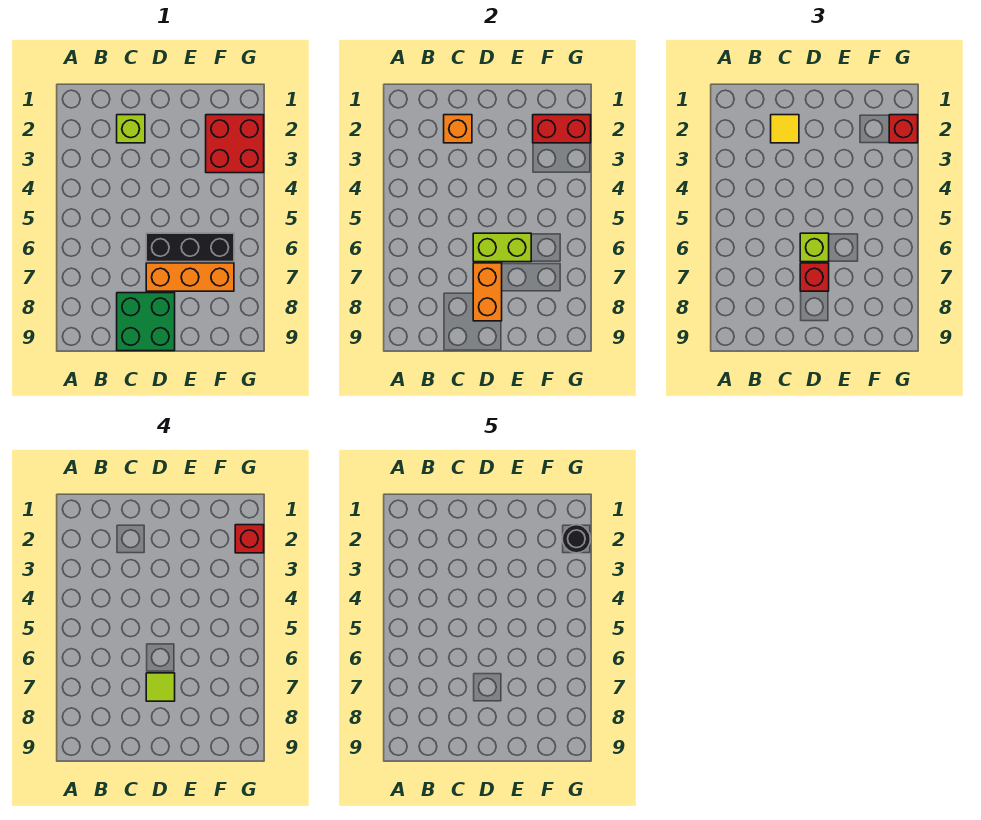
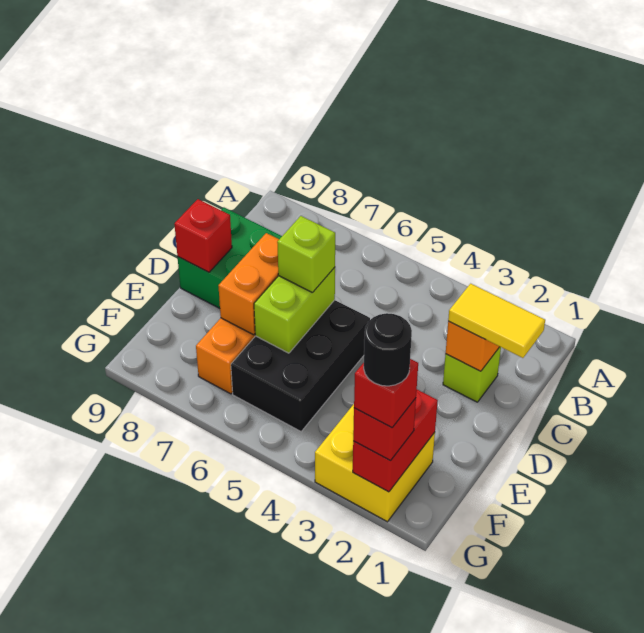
yellow tile C2 level 3 -> yellow tile C1:C2 level 3
black brick D6:F6 level 1 -> black brick D5:F6 level 1
orange brick D7:D8 level 2 -> orange brick D7:E7 level 2
red brick D7 level 3 -> red brick D9 level 2
lime tile D7 level 4 -> none
red brick F2:G3 level 1 -> yellow brick F2:G3 level 1

